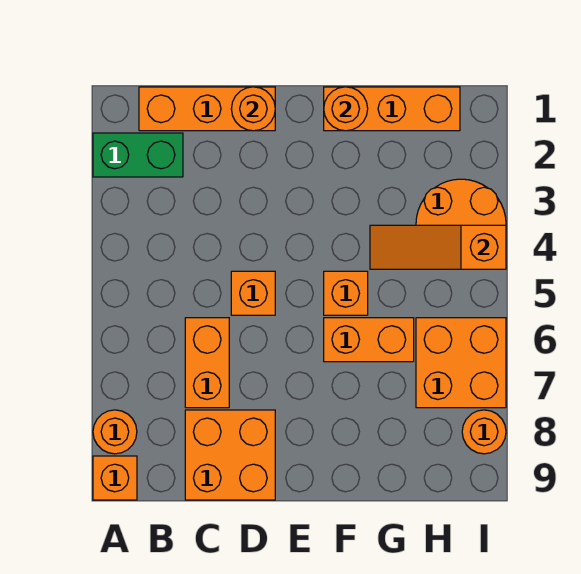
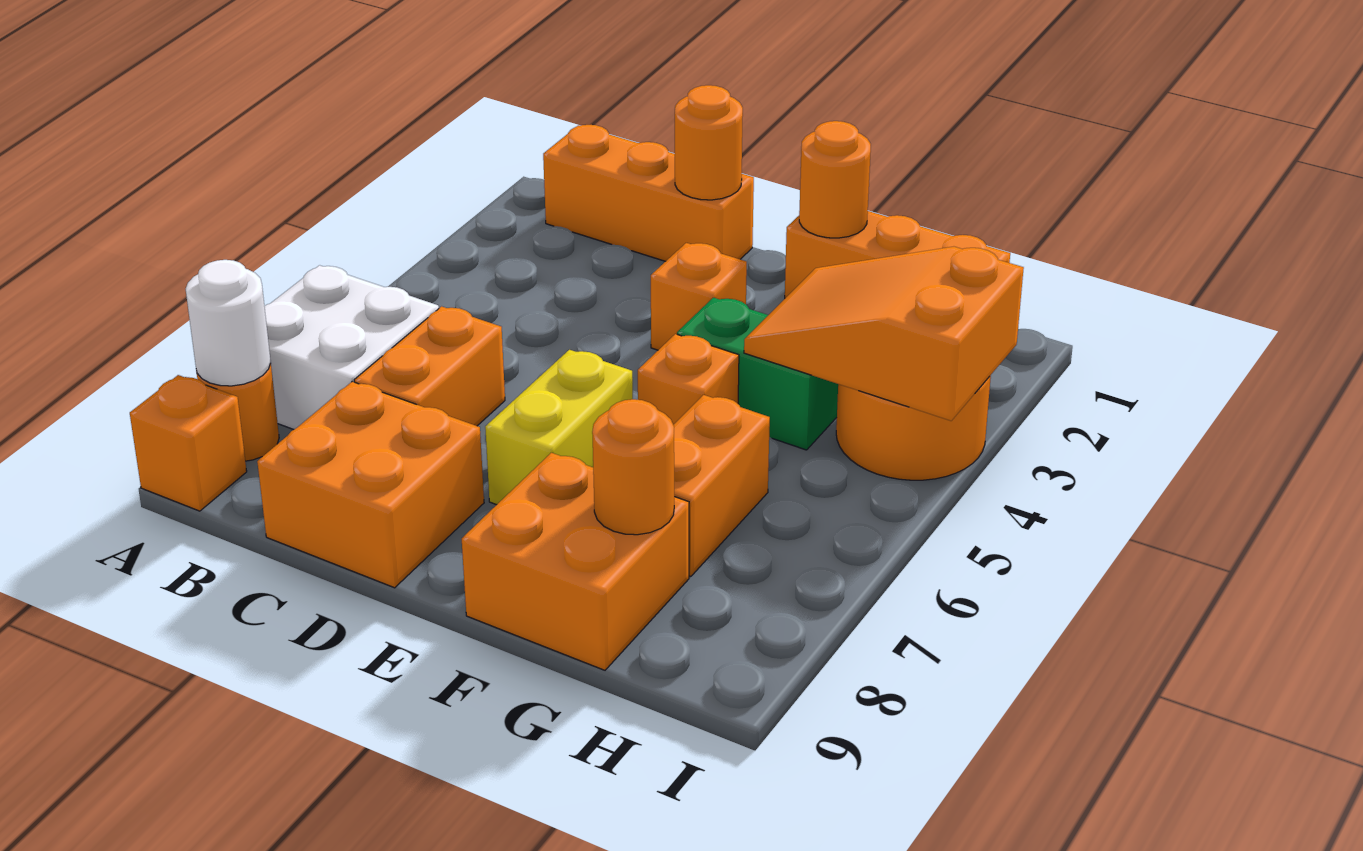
green brick A2:B2 level 1 -> green brick F4:G4 level 1
none -> white brick A6:B7 level 1
none -> white round brick A8 level 2
orange brick D5 level 1 -> orange brick E3 level 1
none -> yellow brick E6:E7 level 1
orange brick F6:G6 level 1 -> orange brick G6:G7 level 1
orange slope G4:I4 level 2 top I -> orange slope G3:I4 level 2 top I
orange brick H6:I7 level 1 -> orange brick F8:G9 level 1
orange round brick I8 level 1 -> orange round brick G8 level 2

